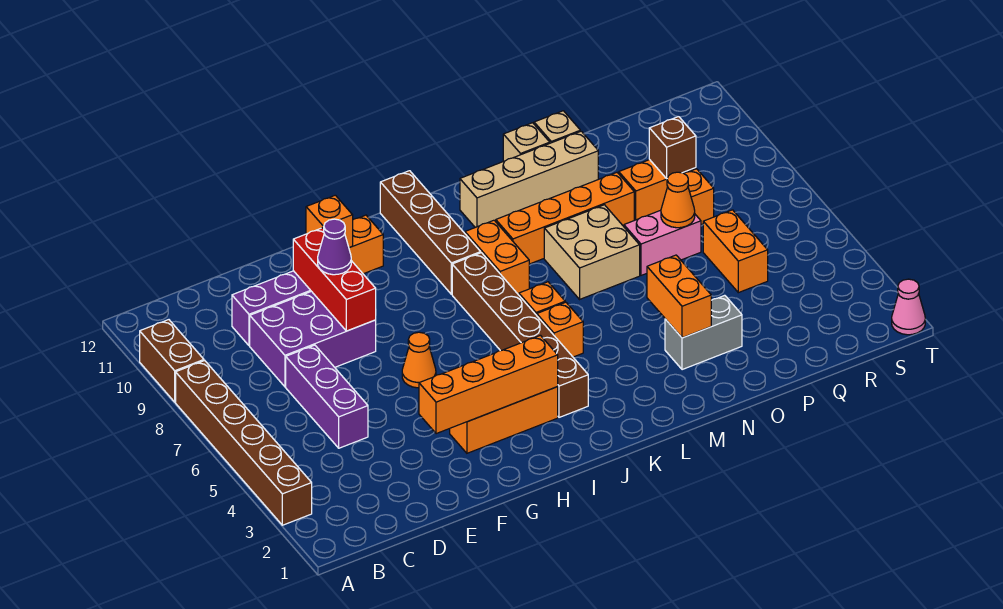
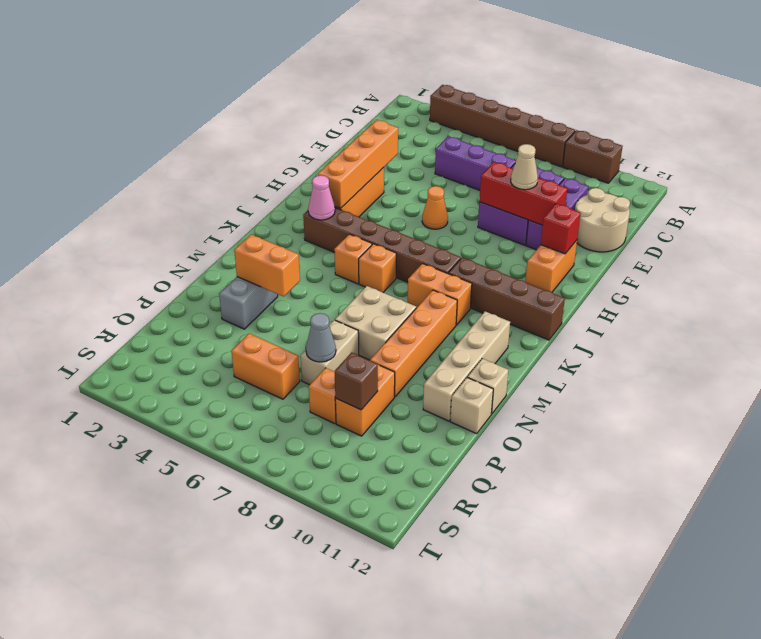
none -> tan round brick D11:E12 level 1
purple cone F9 level 3 -> tan cone F9 level 3
orange brick G11 level 2 -> red brick G11 level 2
pink brick O7:P7 level 1 -> tan brick O7:P7 level 1
orange cone P7 level 2 -> grey cone P7 level 2
pink cone T1 level 1 -> pink cone J3 level 2

